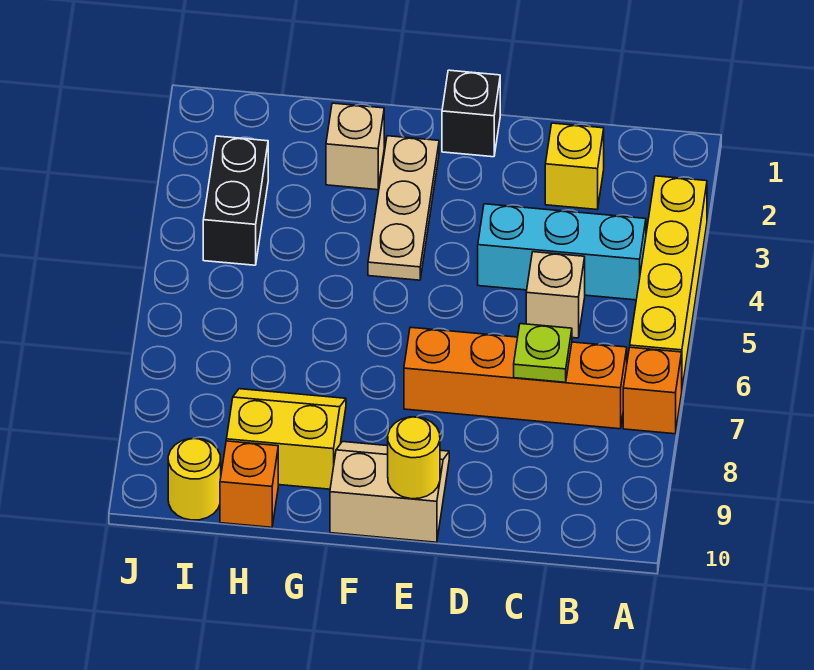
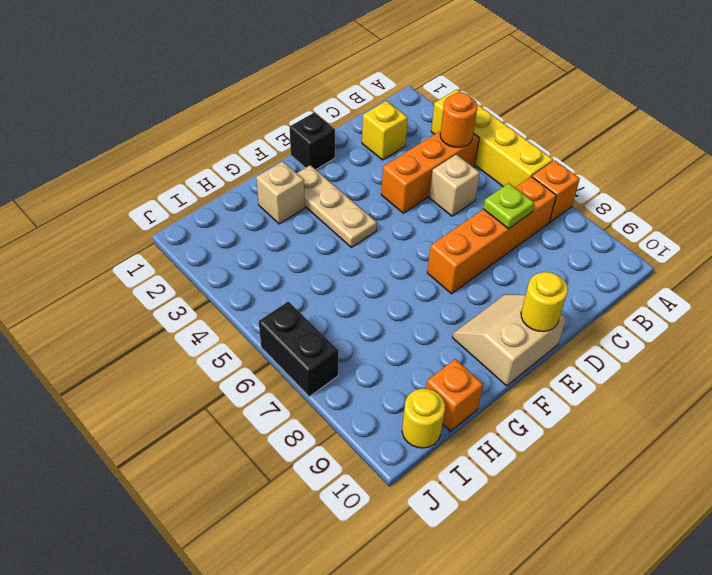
cyan brick B4:D4 level 1 -> orange brick B4:D4 level 1
none -> orange round brick B4 level 2
yellow slope G8:H9 level 1 top 9 -> none
black brick I3:I4 level 1 -> black brick J6:J7 level 1

